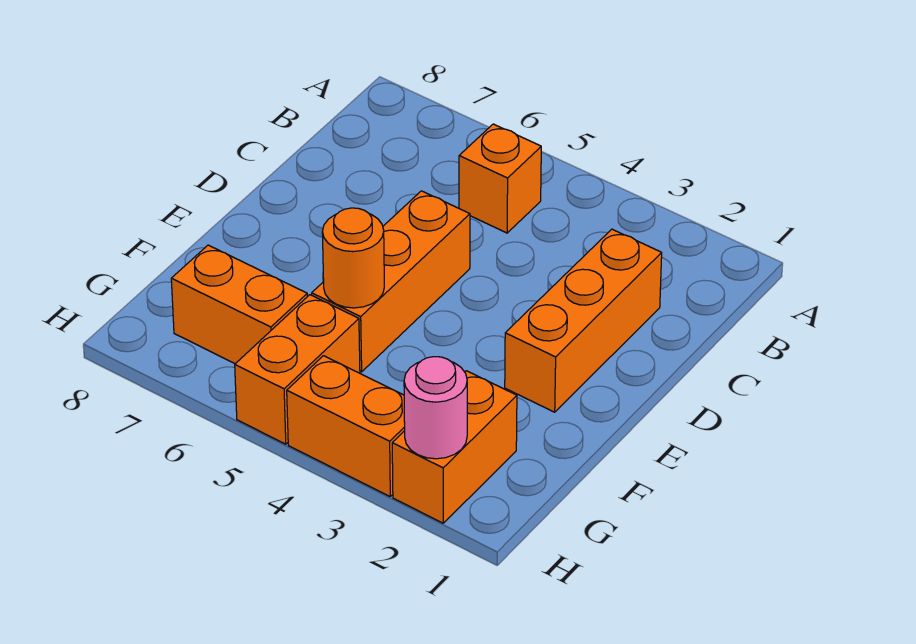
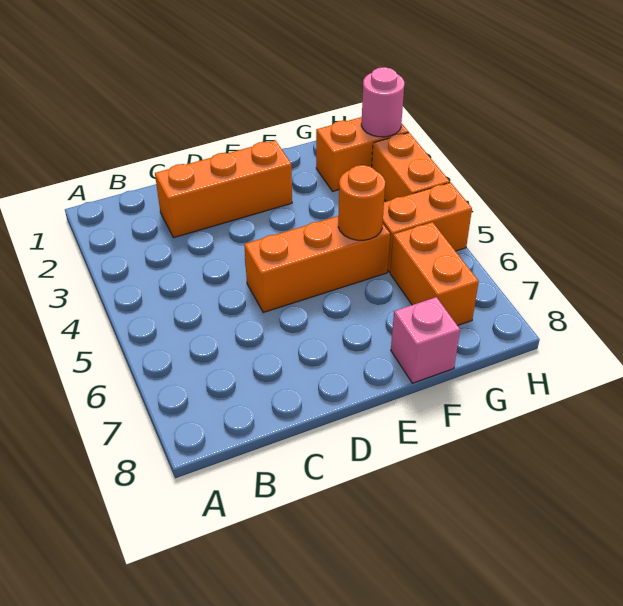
orange brick B5 level 1 -> none
none -> pink brick F8 level 1

